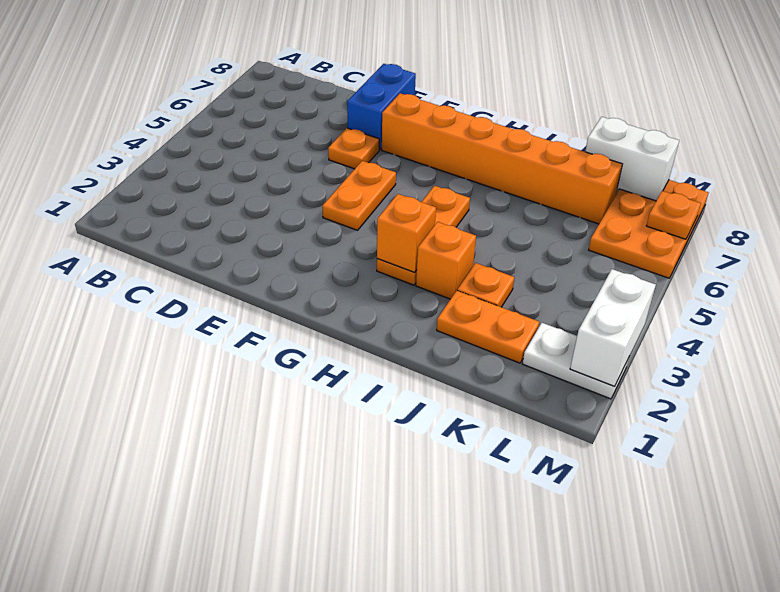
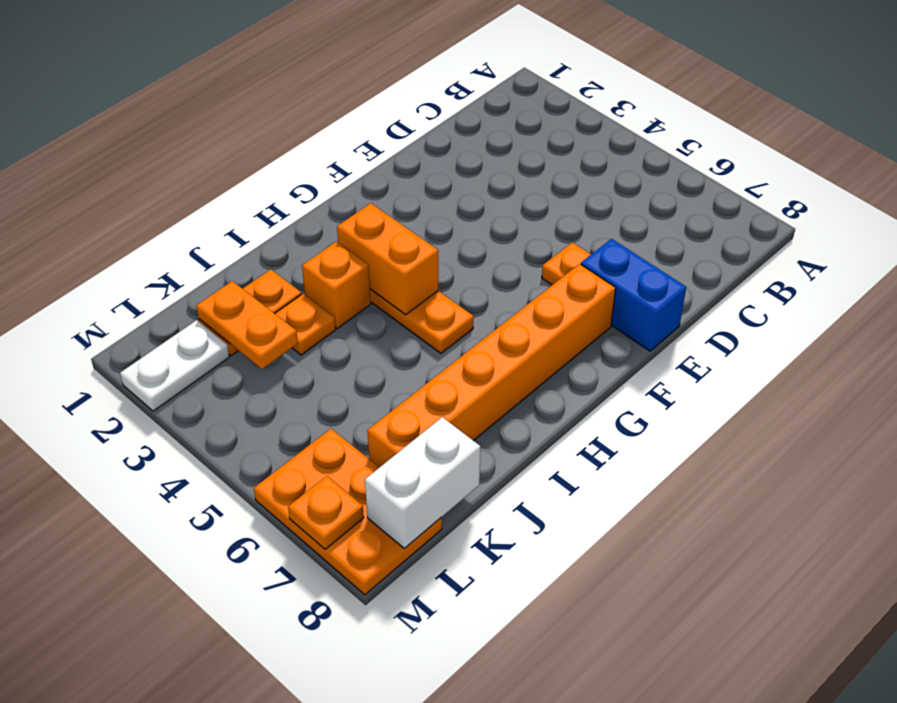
orange plate F4:F5 level 1 -> orange plate K2:K3 level 2
orange brick H3 level 2 -> orange brick H3:H4 level 2
white brick M2:M3 level 2 -> none

